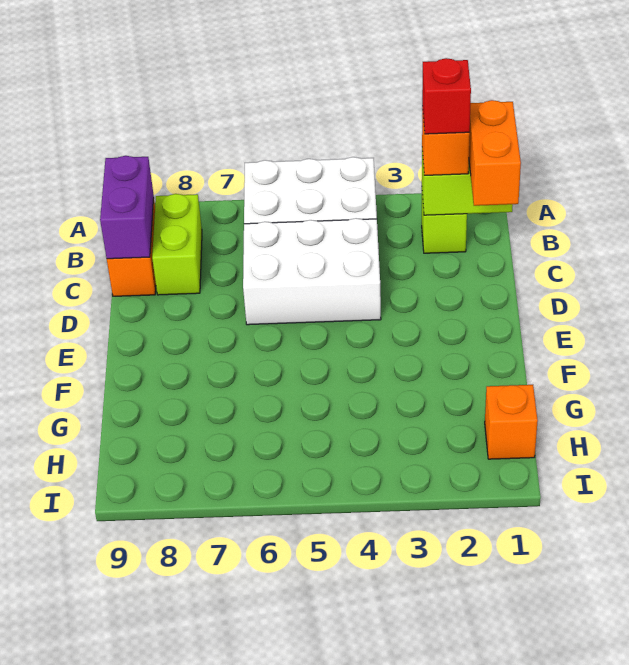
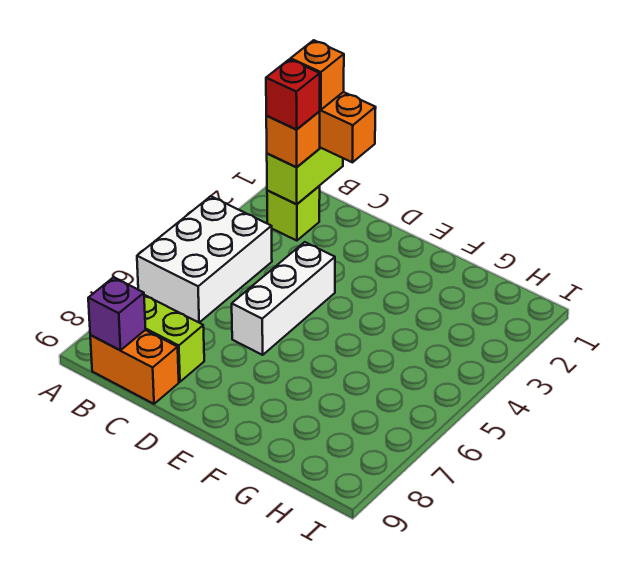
purple brick B9:C9 level 2 -> purple brick B9 level 2
white brick C4:D6 level 1 -> white brick D4:D6 level 1
orange brick H1 level 1 -> orange brick B1 level 4

